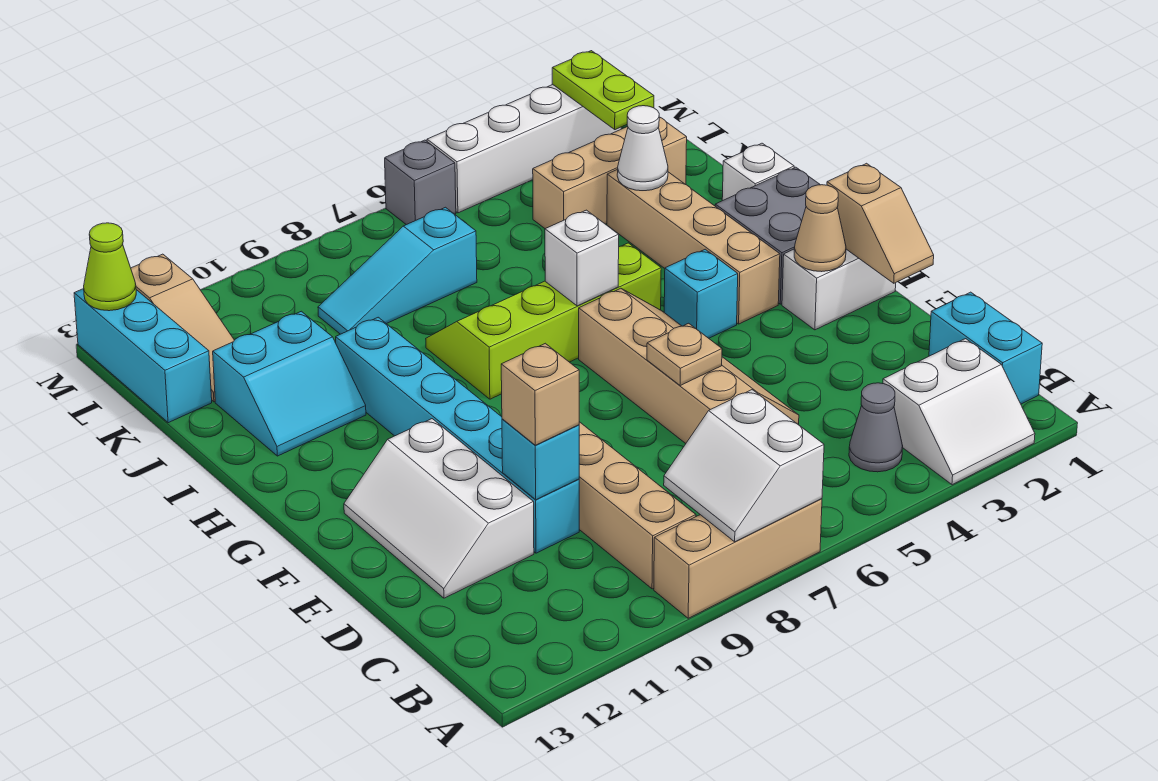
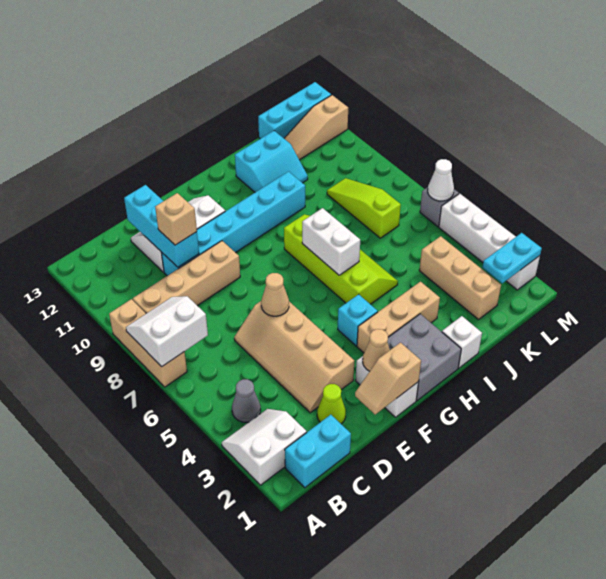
white slope A2:B3 level 1 top B -> white slope A2:B3 level 1 top 2
tan slope D5:G6 level 1 top 6 -> tan slope D3:E6 level 1 top E
cyan brick D10 level 2 -> cyan brick D10:D12 level 2
tan plate E6 level 2 -> tan cone E6 level 2
tan brick G3:J3 level 1 -> tan brick G3:I3 level 1
white brick H6 level 2 -> white brick H6:H7 level 2
cyan slope I11:J12 level 1 top J -> cyan slope I11:J12 level 1 top 12
white cone J3 level 2 -> white cone M6 level 2
cyan slope K7:K9 level 1 top 7 -> lime slope K7:K9 level 1 top 7
lime plate L2:M2 level 2 -> cyan plate L2:M2 level 2
lime cone M13 level 2 -> lime cone D2 level 1

